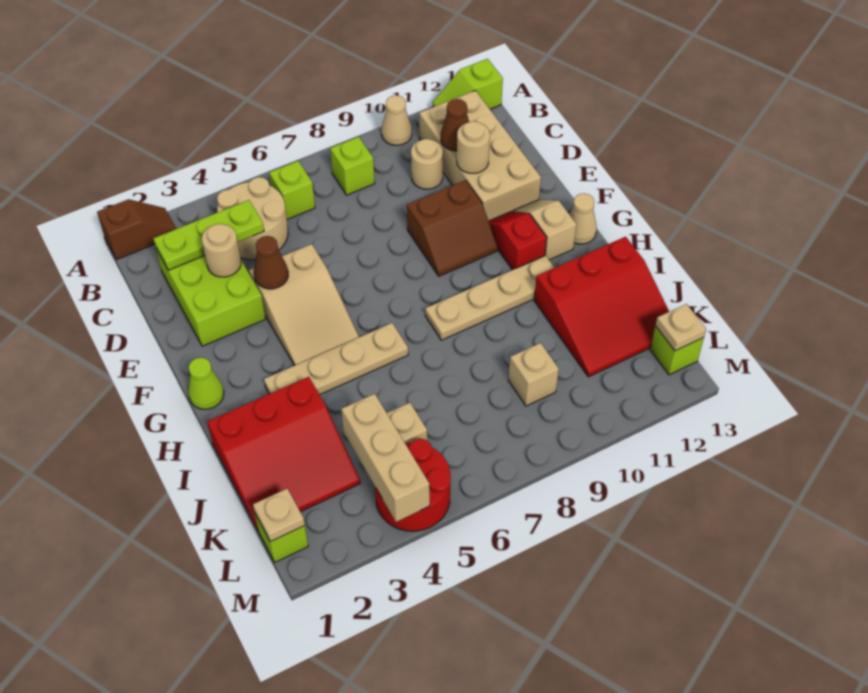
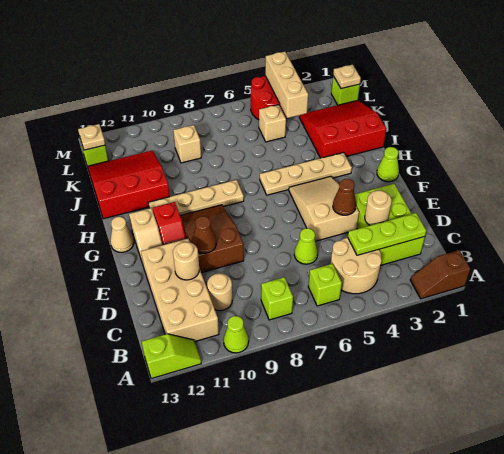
tan cone A10 level 1 -> lime cone A10 level 1
brown cone C11 level 2 -> brown cone E10 level 2
none -> lime cone D6 level 1
brown slope E9:F10 level 1 top E -> brown slope E9:G10 level 1 top E

